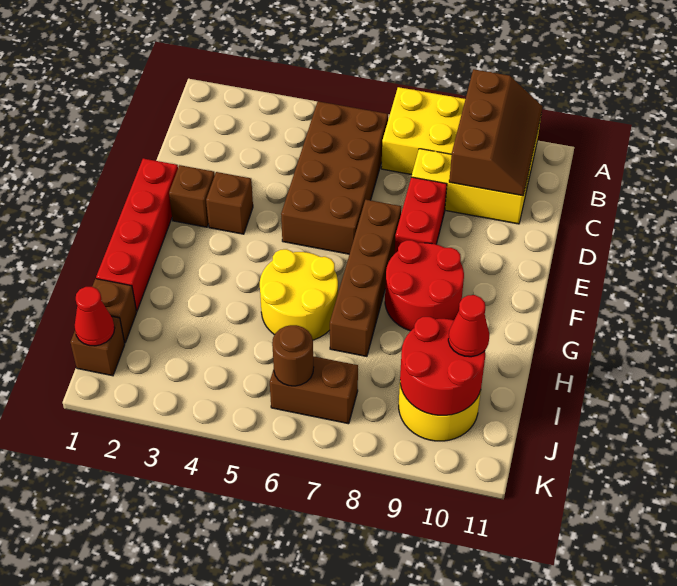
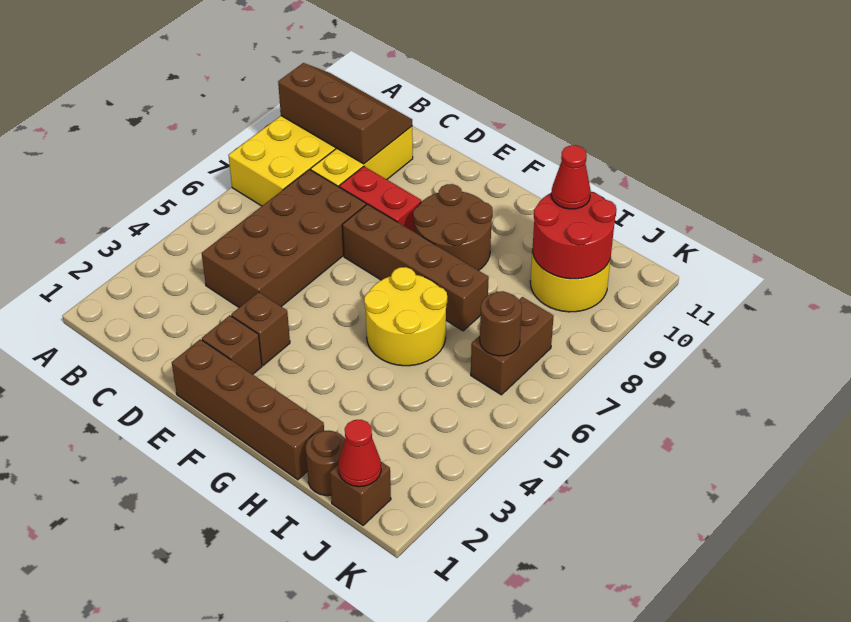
brown brick B5:E6 level 1 -> brown brick C4:D7 level 1
red brick E1:H1 level 1 -> brown brick E1:H1 level 1
red round brick F8:G9 level 1 -> brown round brick F8:G9 level 1
brown brick I1 level 1 -> brown round brick I1 level 1

